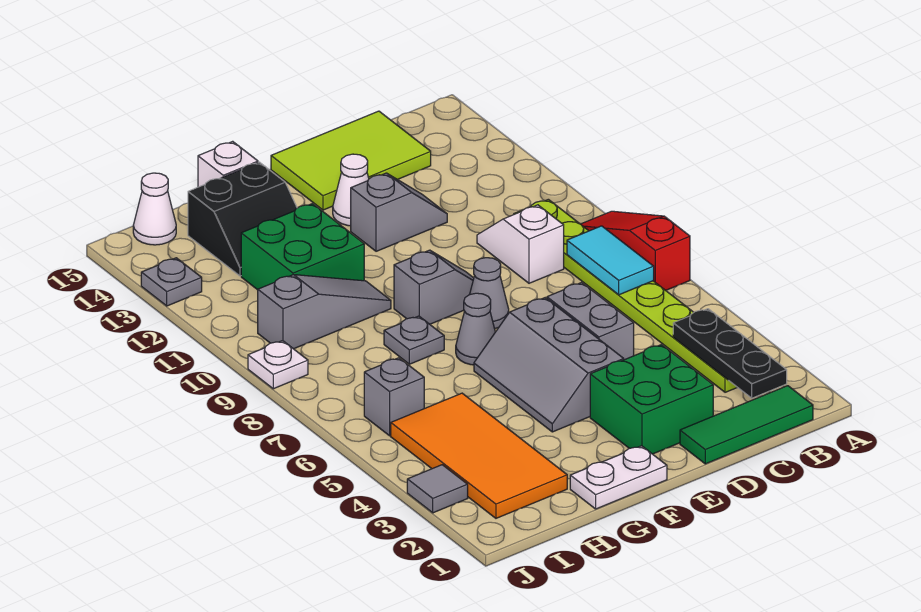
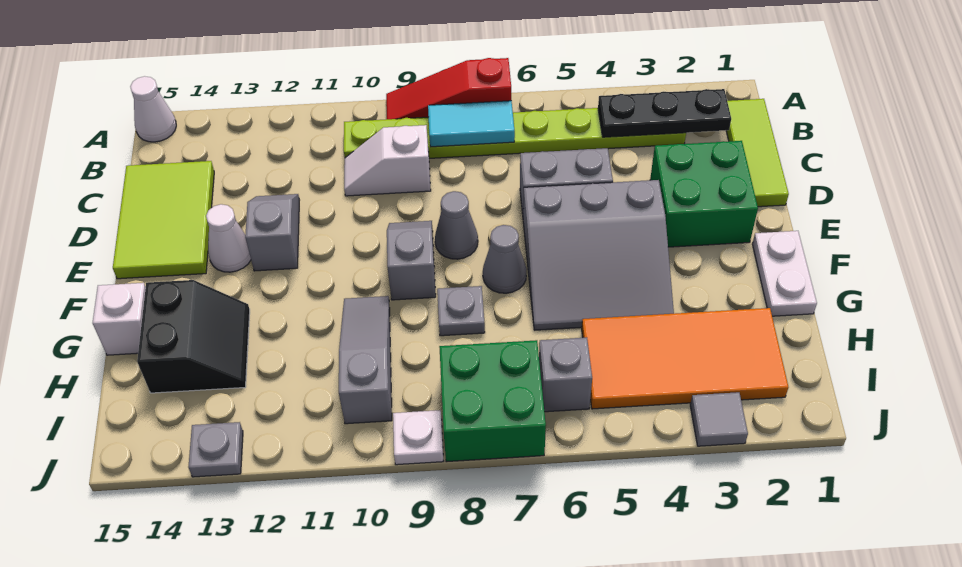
green tile B1:D1 level 1 -> lime tile B1:D1 level 1
grey slope E4:F6 level 1 top E -> grey slope E4:G6 level 1 top E
green brick G11:H12 level 1 -> green brick I7:J8 level 1
white cone I15 level 1 -> white cone A15 level 1

